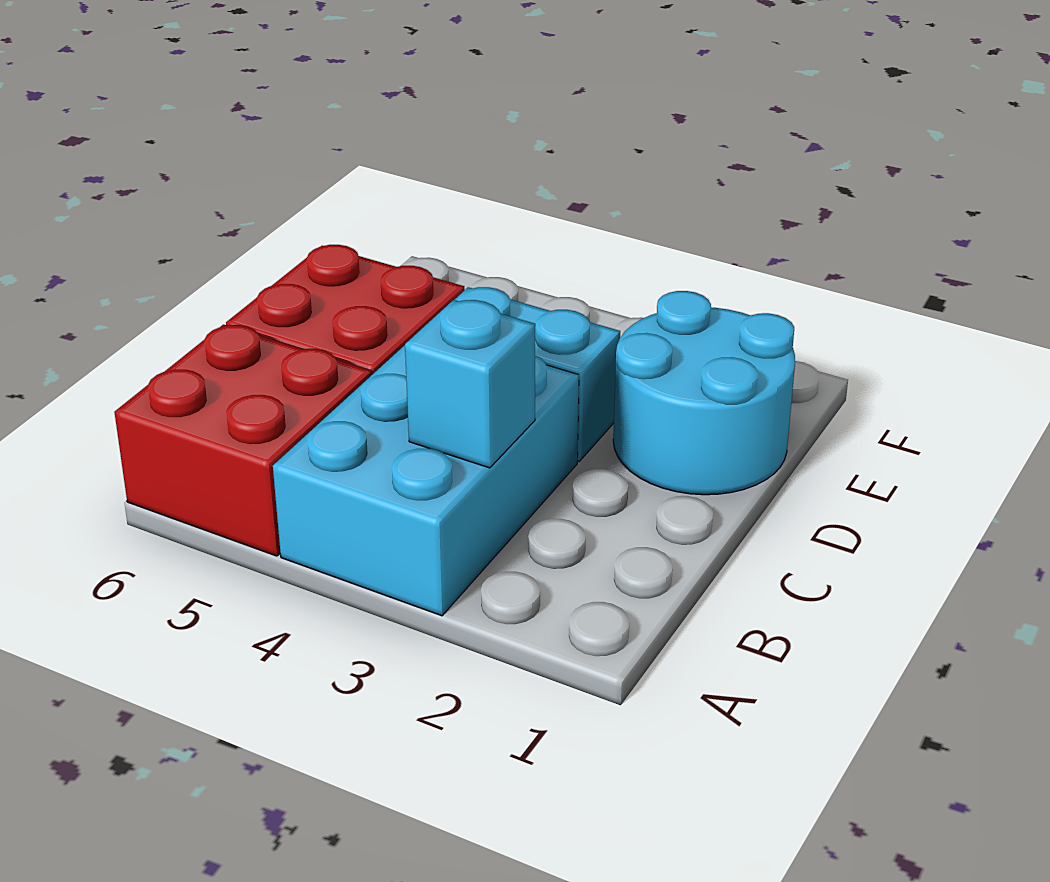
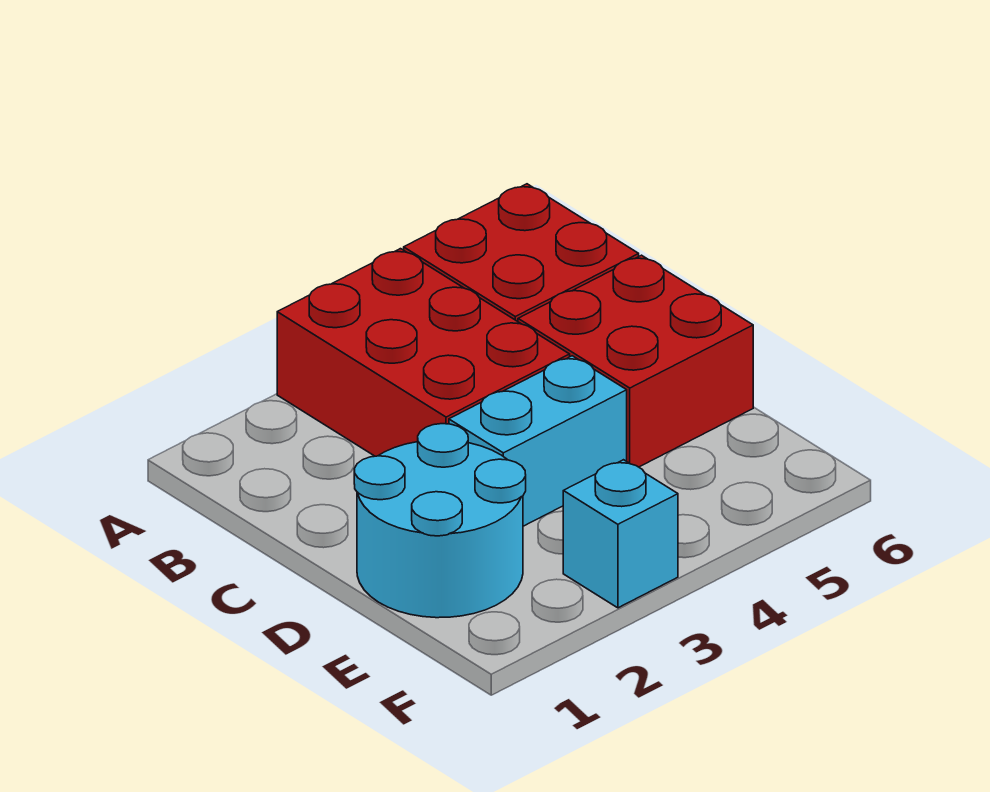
cyan brick A3:C4 level 1 -> red brick A3:C4 level 1
cyan brick B3 level 2 -> cyan brick F3 level 1

